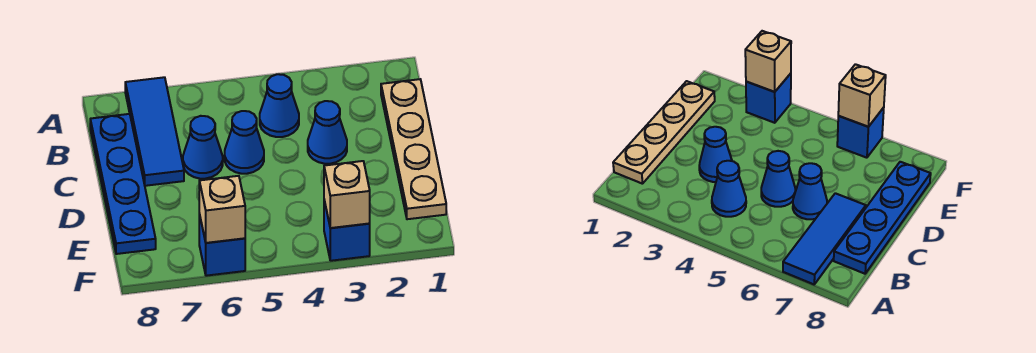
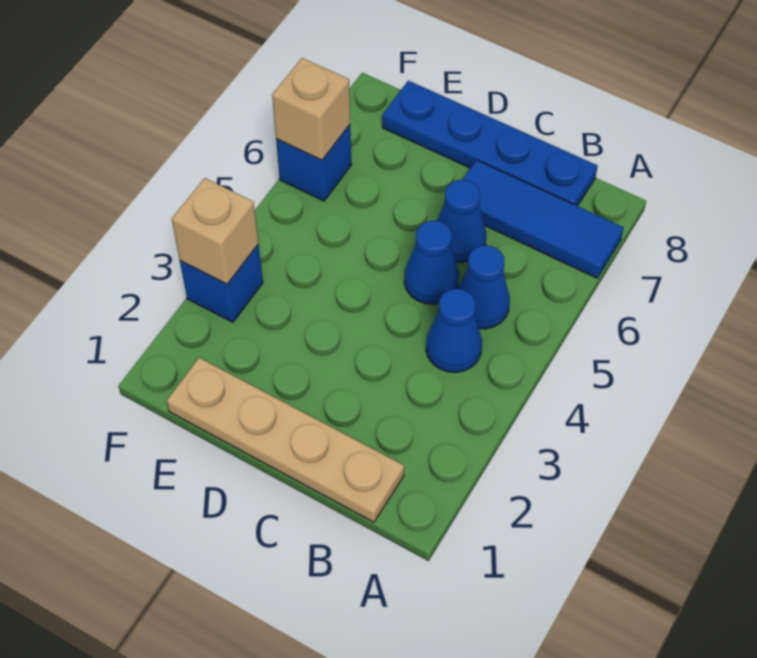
blue cone C3 level 1 -> blue cone B5 level 1

